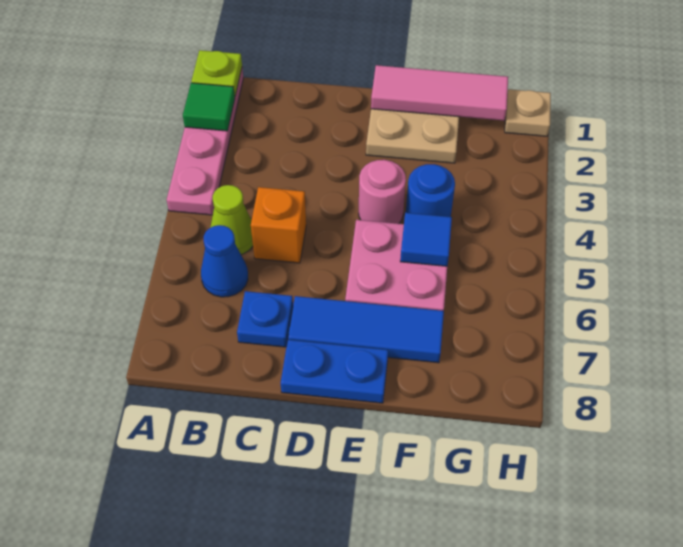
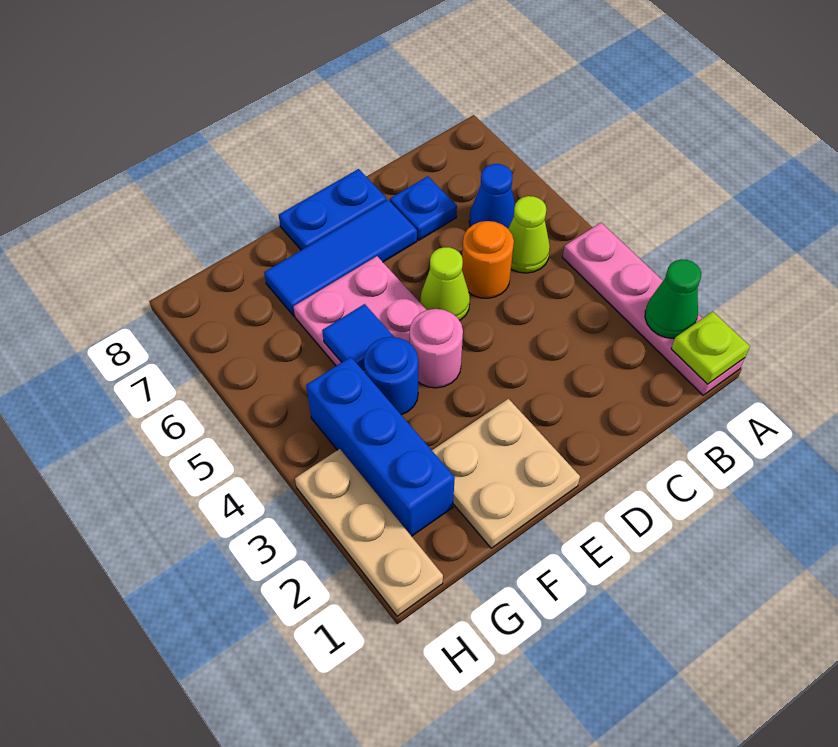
green tile A2 level 2 -> green cone A2 level 2
orange brick C5 level 1 -> orange round brick C5 level 1
none -> lime cone D5 level 1
pink tile E1:G1 level 2 -> none
none -> blue brick G2:G4 level 1
tan plate H1 level 1 -> tan plate H1:H3 level 1

